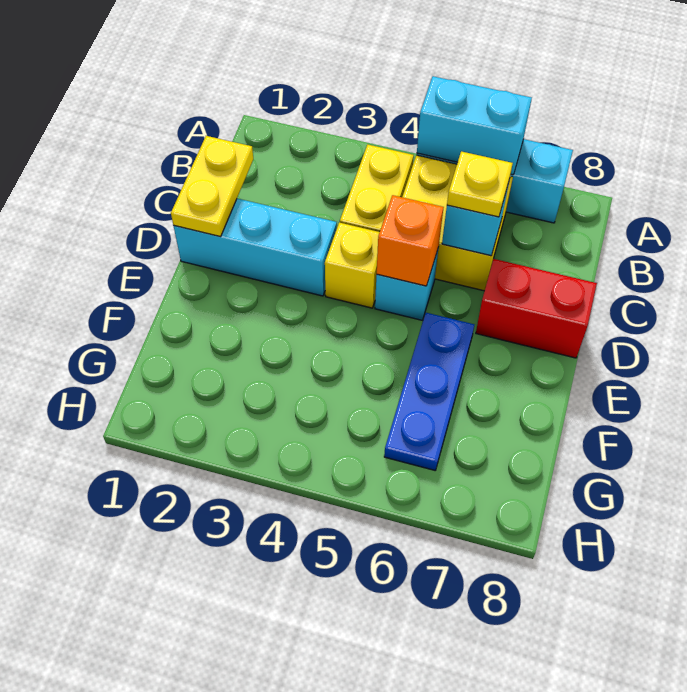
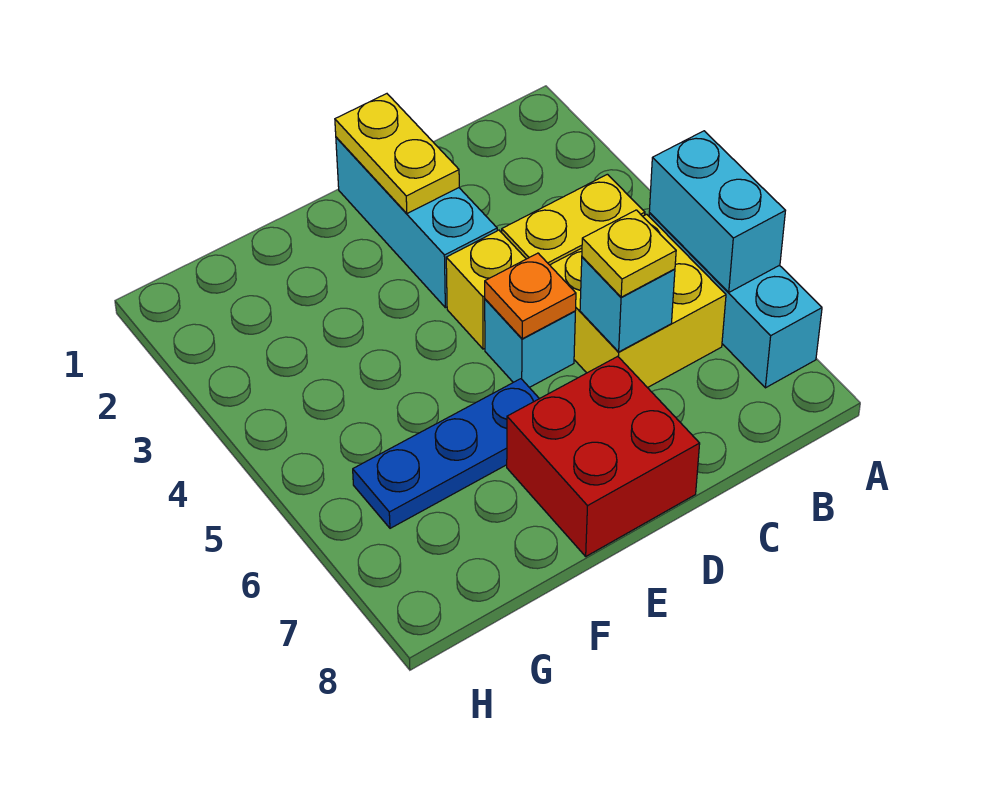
yellow plate C1:D1 level 2 -> yellow plate D1:D2 level 2
orange brick D5 level 2 -> orange plate D5 level 2
red brick D7:D8 level 1 -> red brick D7:E8 level 1

